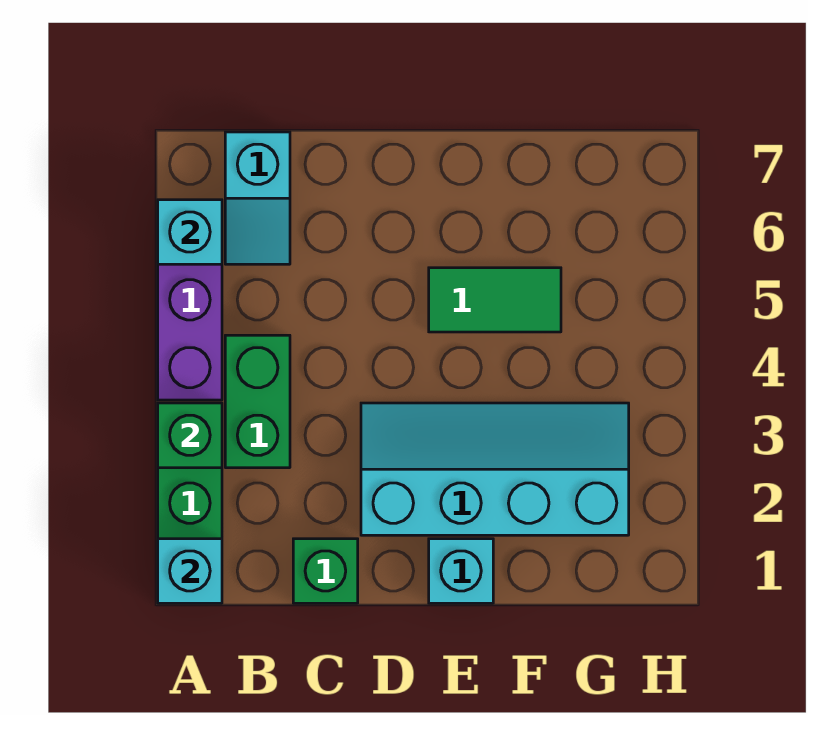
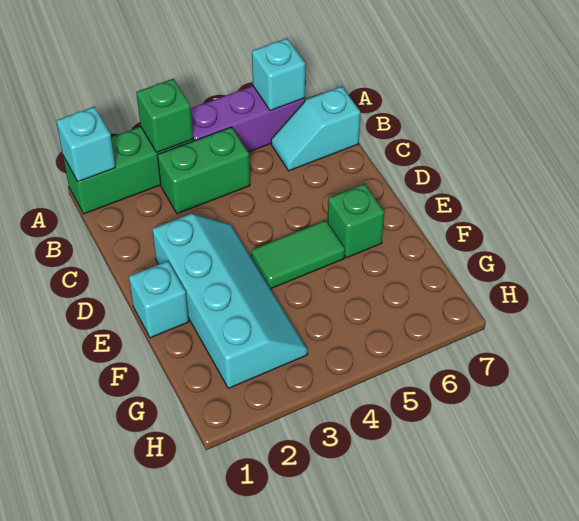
green brick C1 level 1 -> green brick E6 level 1
green tile E5:F5 level 1 -> green tile E4:E5 level 1

